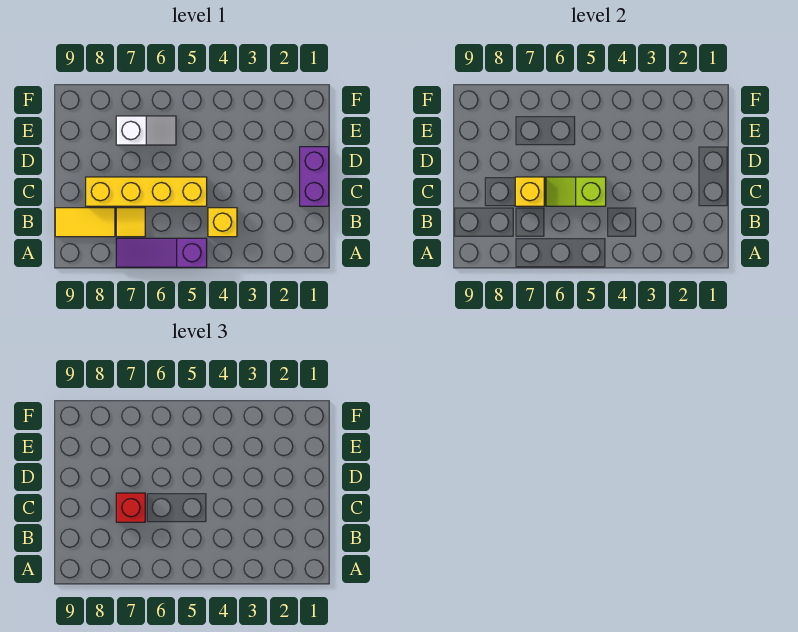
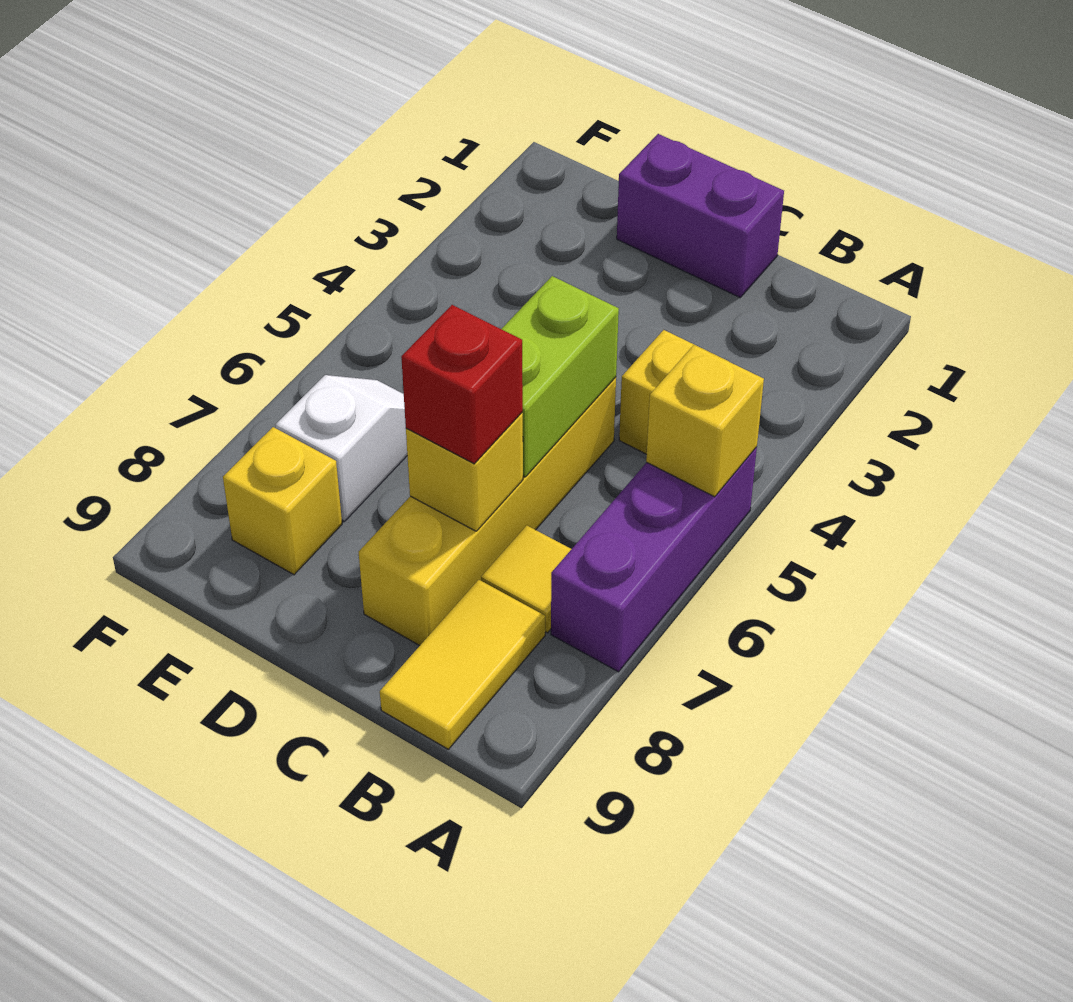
purple slope A5:A7 level 1 top 5 -> purple brick A5:A7 level 1
none -> yellow brick A5 level 2
lime slope C5:C6 level 2 top 5 -> lime brick C5:C6 level 2
none -> yellow brick E8 level 1

